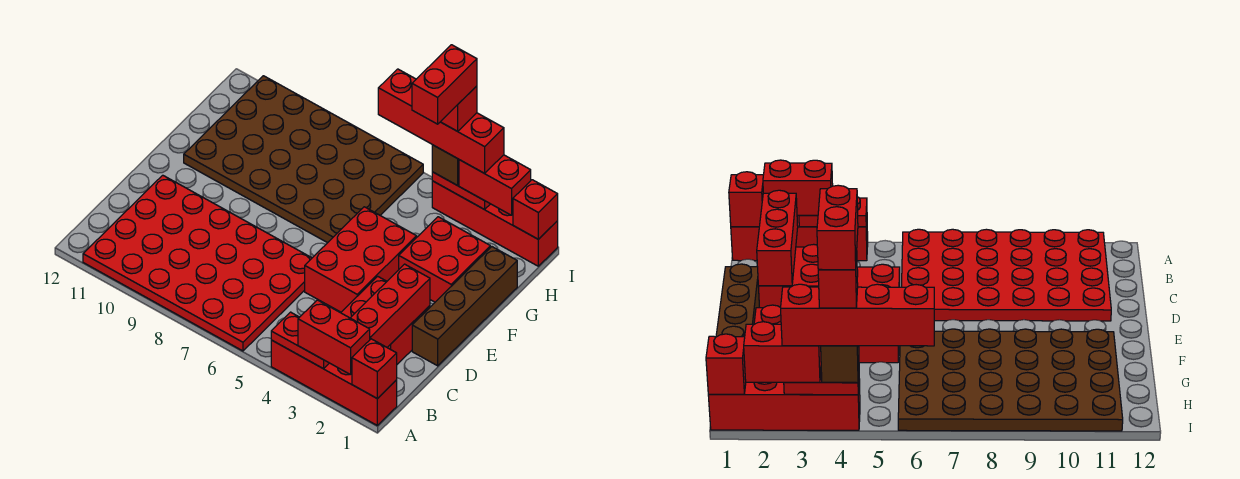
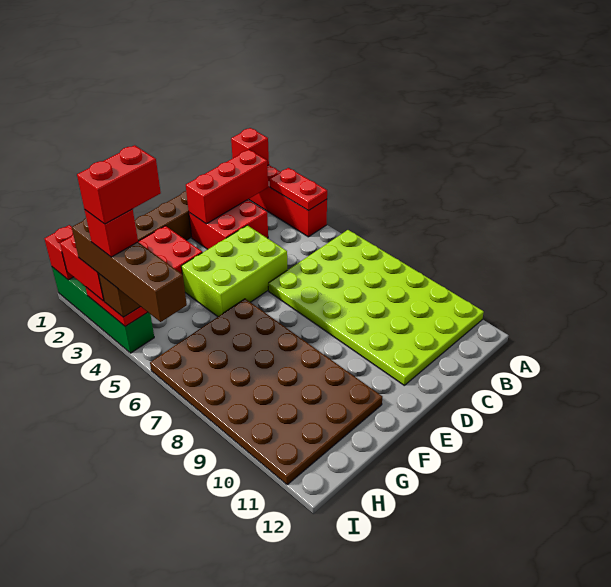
red brick A2:A3 level 3 -> none
red plate A6:D11 level 1 -> lime plate A6:D11 level 1
red brick D4:F5 level 1 -> lime brick D4:F5 level 1
red brick I1:I4 level 1 -> green brick I1:I4 level 1
red brick I3:I6 level 4 -> brown brick I3:I6 level 4

